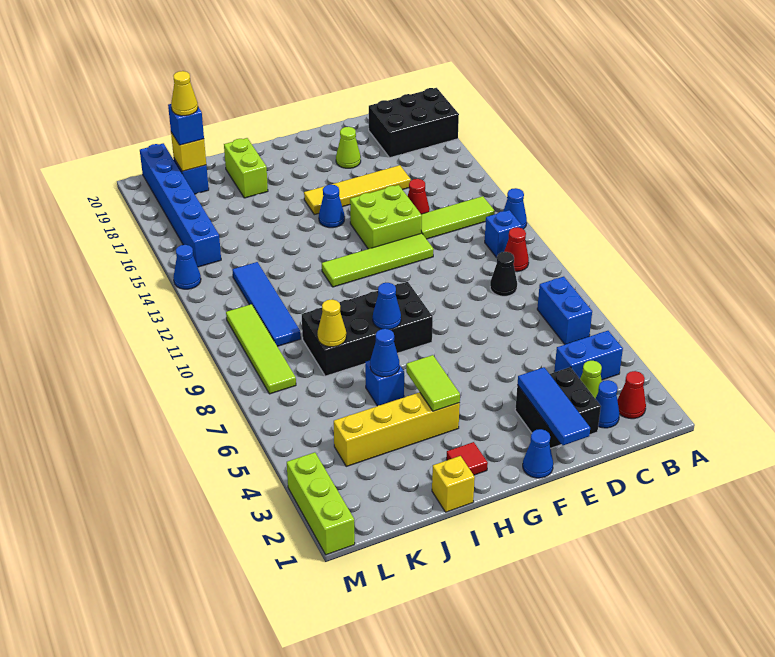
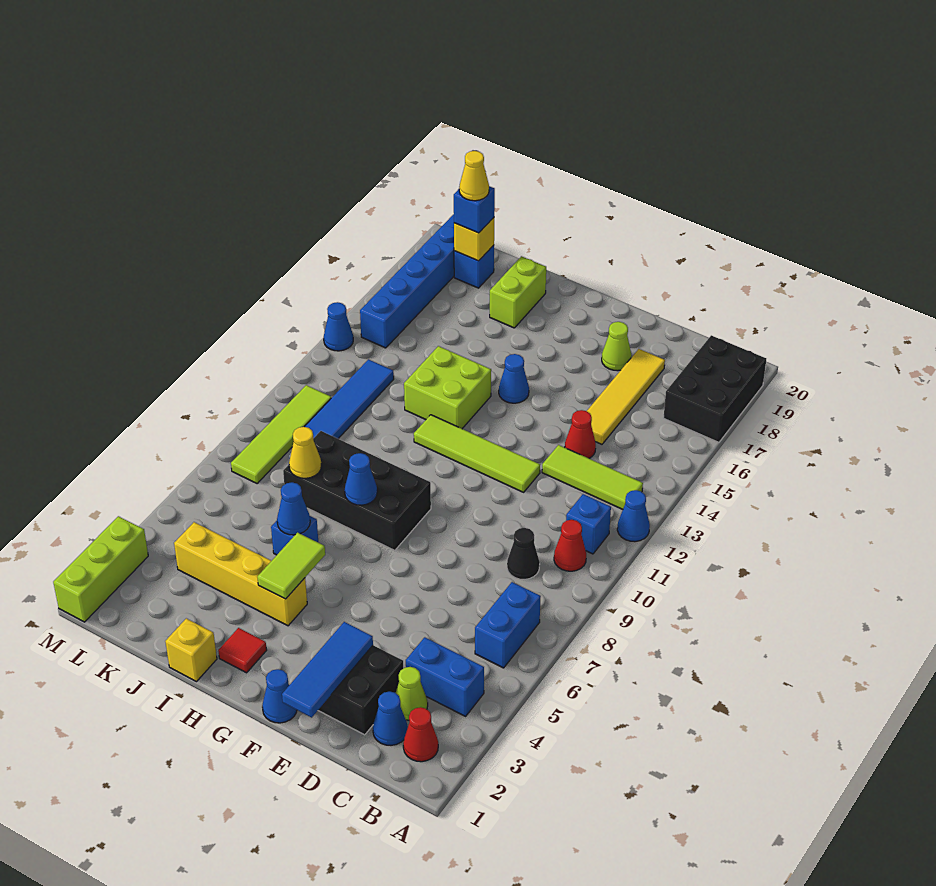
black brick A18:C19 level 1 -> black brick A17:B19 level 1
yellow tile D16:G16 level 1 -> yellow tile D15:D18 level 1
lime brick E13:F14 level 1 -> lime brick H13:I14 level 1

